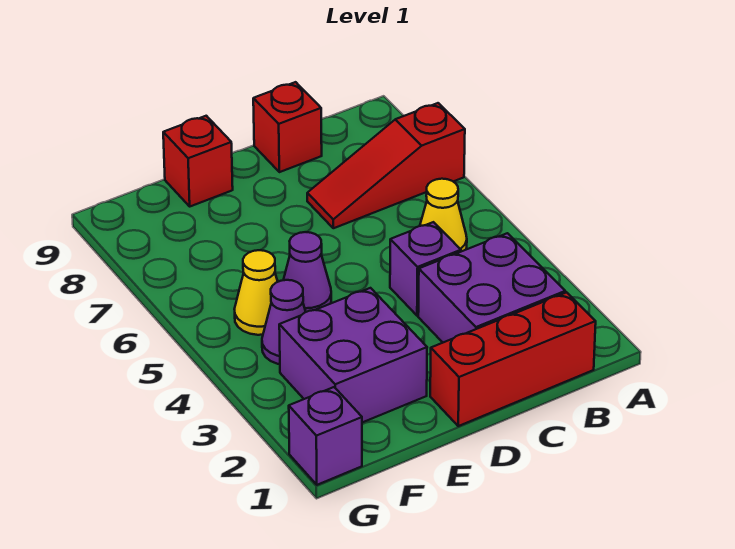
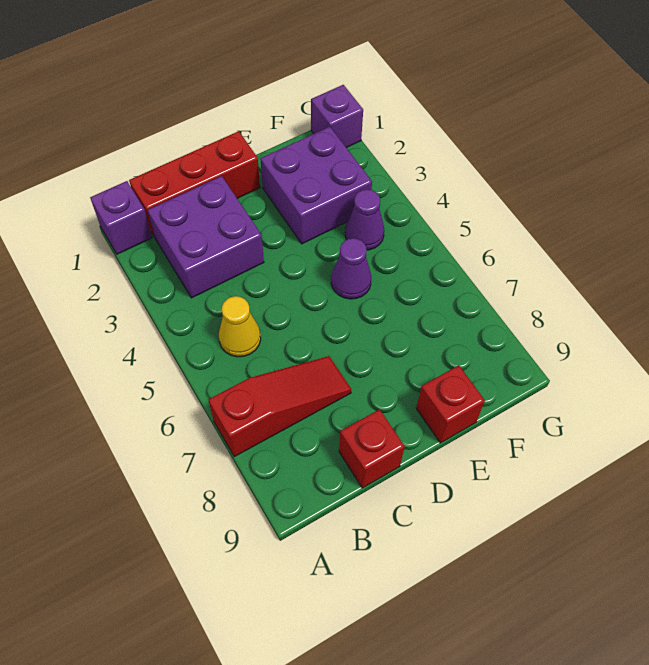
purple brick C4 level 1 -> purple brick A1 level 1
yellow cone F5 level 1 -> none

